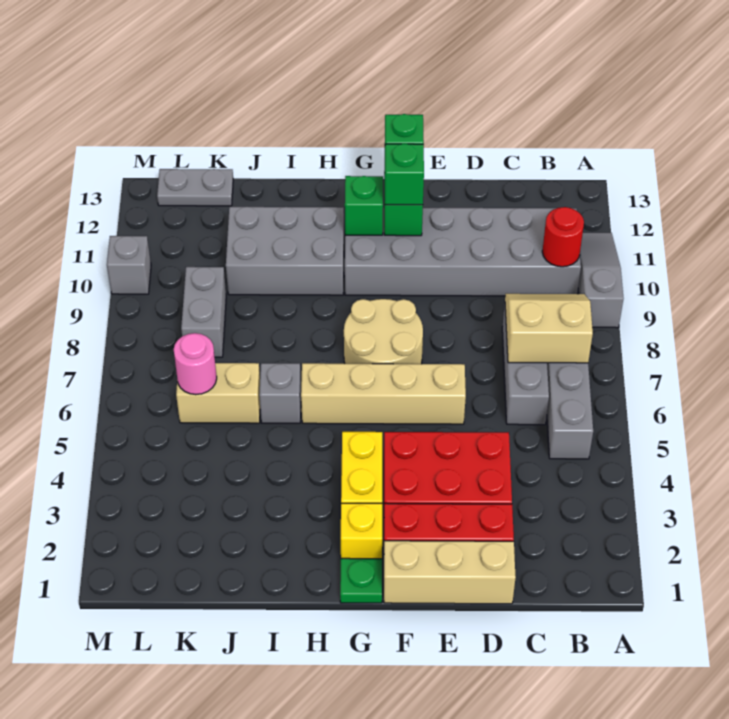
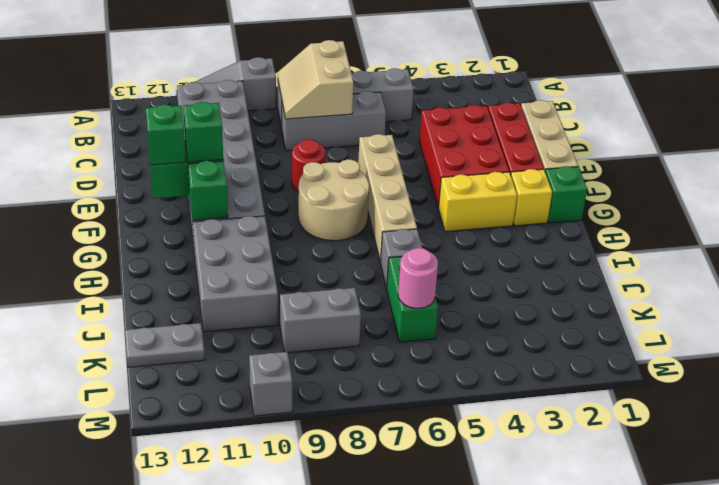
red round brick B10 level 2 -> red round brick E8 level 1
green plate G1 level 1 -> green brick G1 level 1
tan brick J6:K6 level 1 -> green brick J6:K6 level 1
grey plate K13:L13 level 1 -> grey plate K12:K13 level 1

